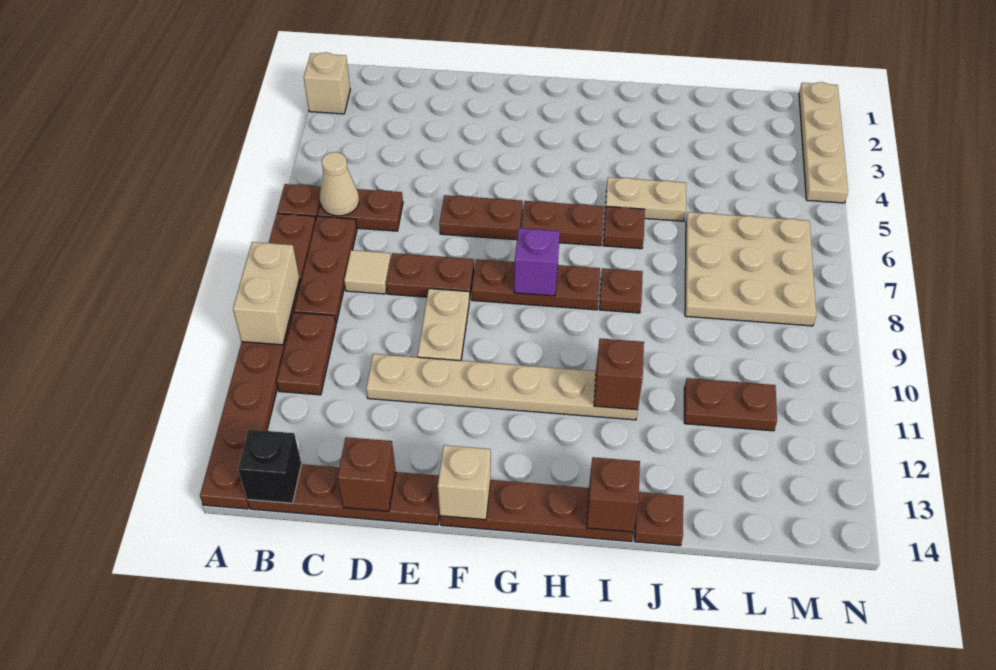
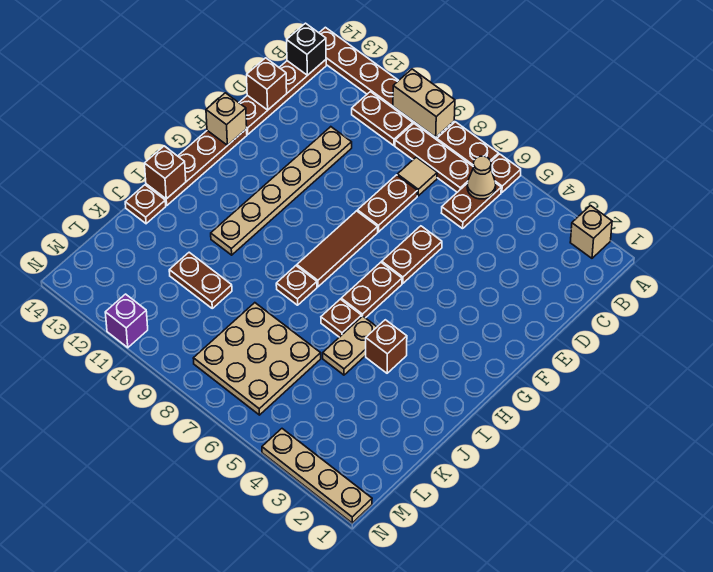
tan plate E9:E10 level 1 -> none
brown plate F8:H8 level 1 -> brown tile F8:H8 level 1
purple brick G8 level 2 -> purple brick N11 level 1
brown brick I11 level 2 -> brown brick I4 level 1
brown plate K11:L11 level 1 -> brown plate K10:K11 level 1

